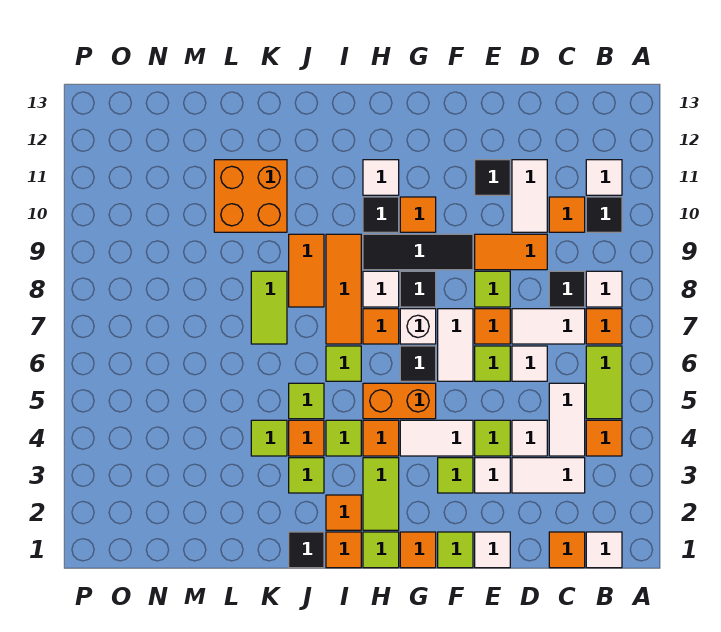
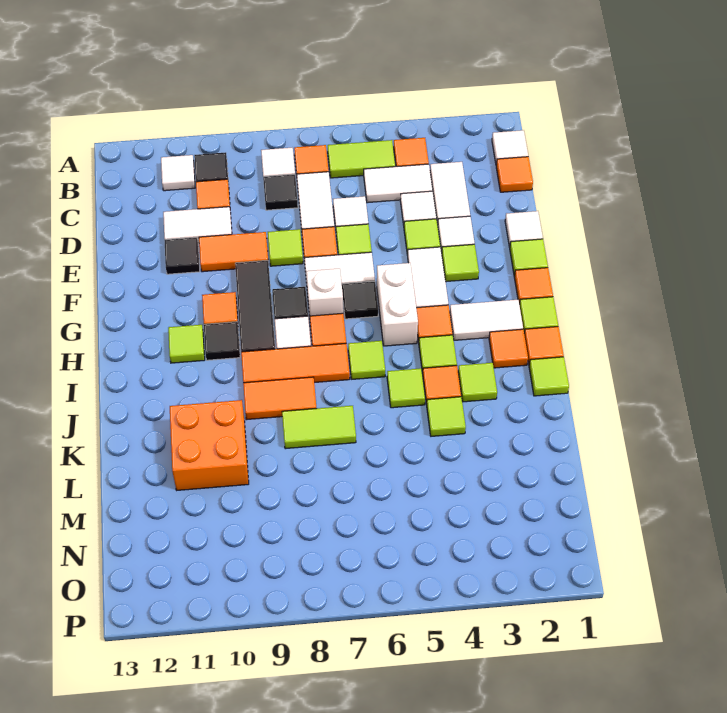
orange tile D9:E9 level 1 -> orange tile E9:E10 level 1
orange brick G5:H5 level 1 -> white brick G5:H5 level 1
lime tile H2:H3 level 1 -> white tile H2:H3 level 1
white tile H11 level 1 -> lime tile H11 level 1
black tile J1 level 1 -> lime tile J1 level 1

